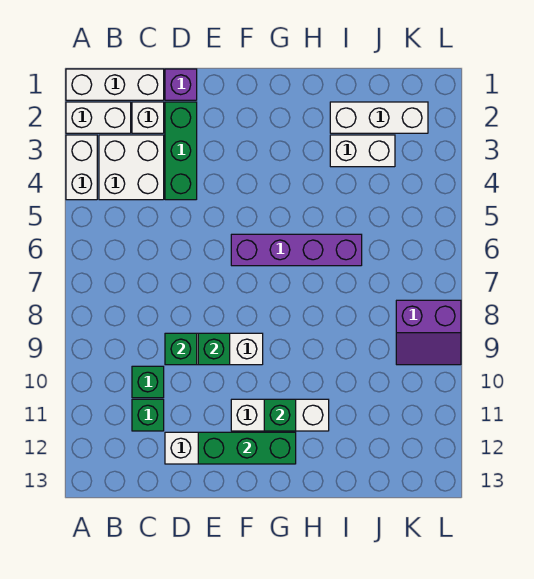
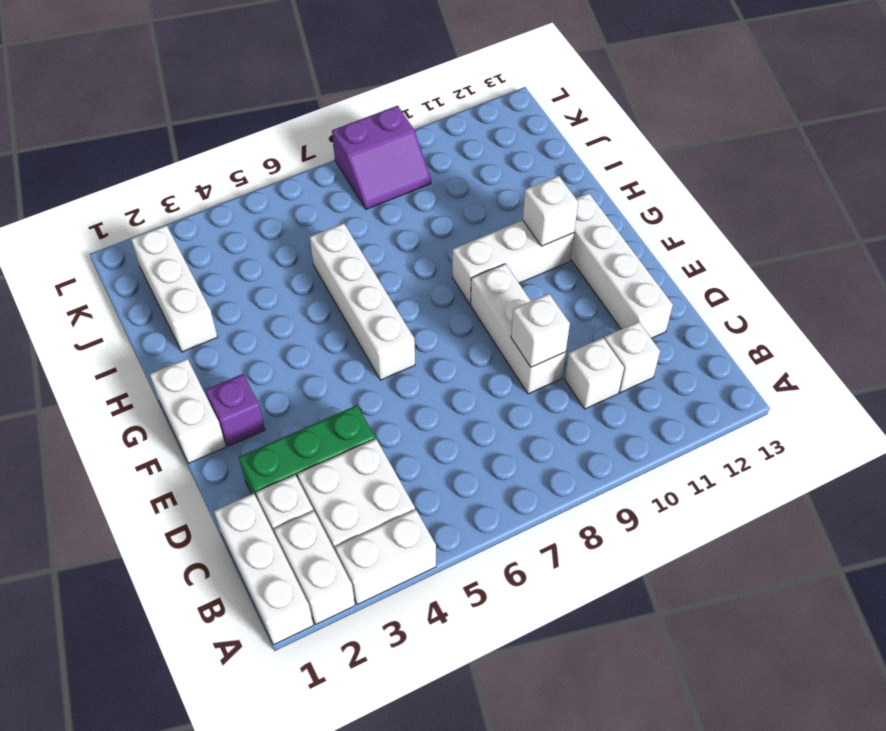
green brick C10 level 1 -> white brick C10 level 1
green brick C11 level 1 -> white brick C11 level 1
purple brick D1 level 1 -> purple brick F2 level 1
green brick D9 level 2 -> white brick D9 level 2
green brick E9 level 2 -> none
green brick E12:G12 level 2 -> none
purple brick F6:I6 level 1 -> white brick F6:I6 level 1
white brick F11:H11 level 1 -> white brick G9:G11 level 1
green brick G11 level 2 -> white brick G11 level 2
white brick I3:J3 level 1 -> white brick F1:G1 level 1
purple slope K8:L9 level 1 top 8 -> purple slope K8:L9 level 1 top L

